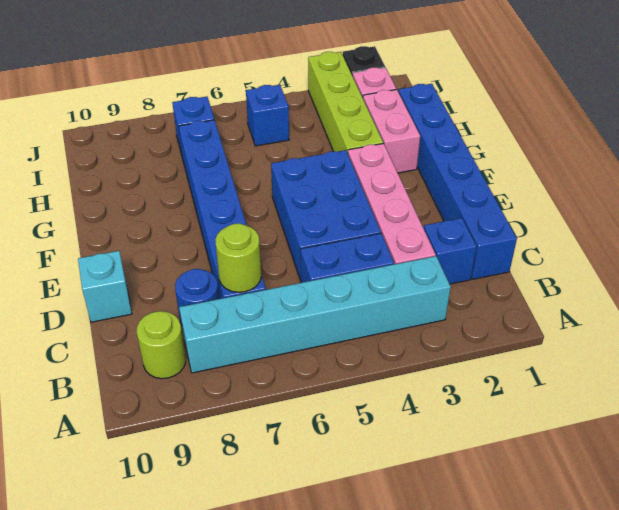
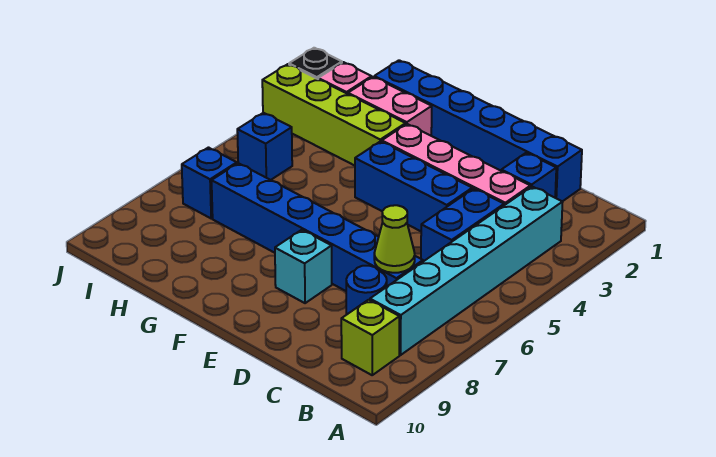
lime round brick B9 level 1 -> lime brick B9 level 1
lime round brick C7 level 2 -> lime cone C7 level 2
blue brick D4:F5 level 1 -> blue brick D4:F4 level 1
cyan brick D10 level 1 -> cyan brick E8 level 1

